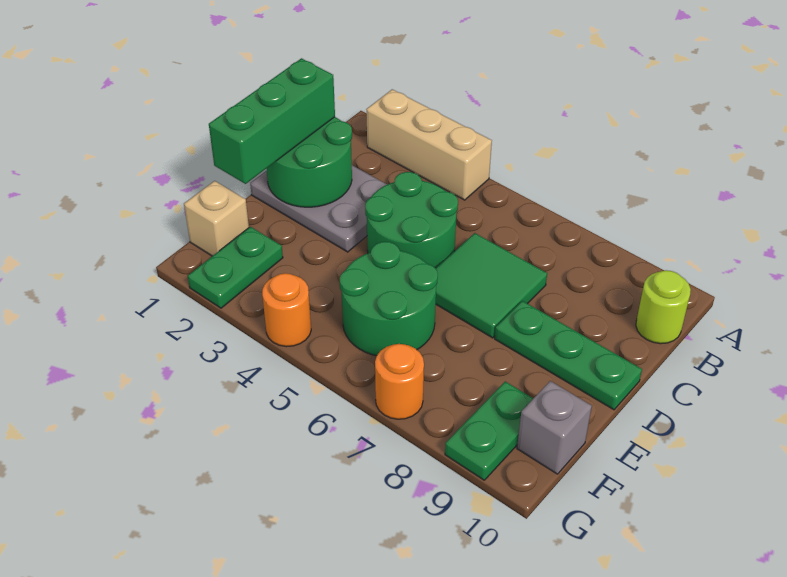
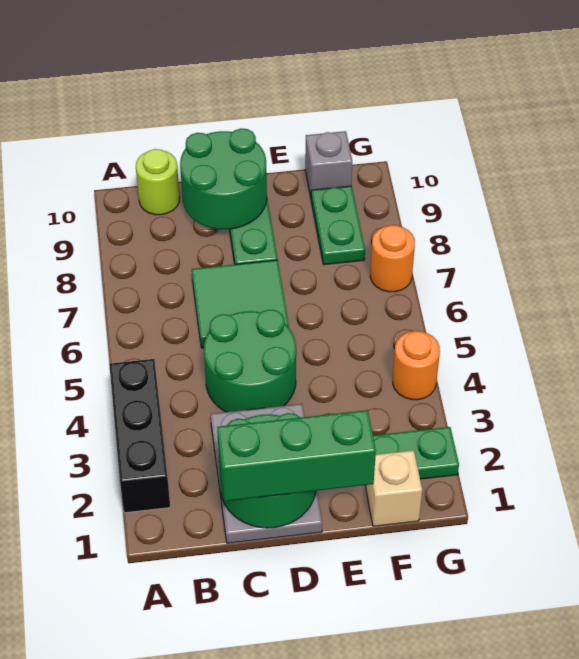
tan brick A2:A4 level 1 -> black brick A2:A4 level 1
green round brick E5:F6 level 1 -> green round brick C9:D10 level 2
green plate F9:G9 level 1 -> green plate F8:F9 level 1

